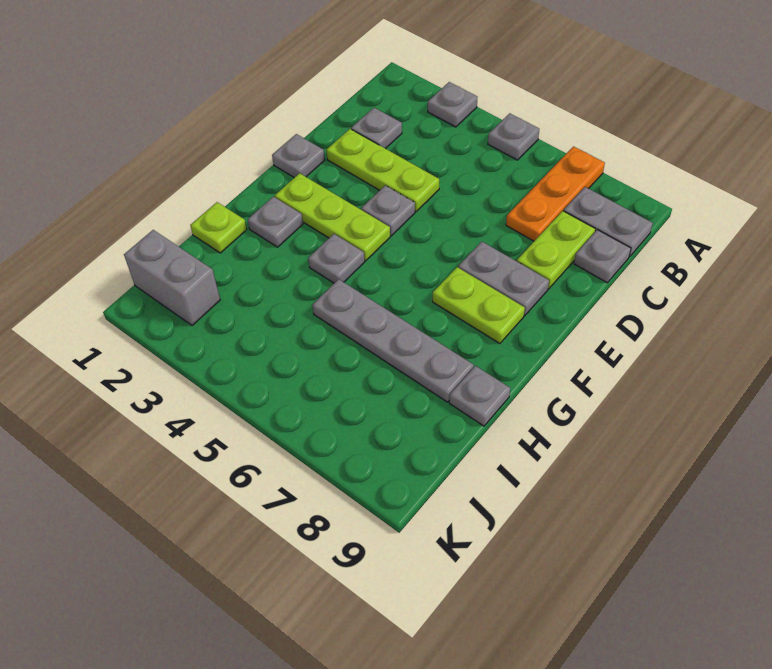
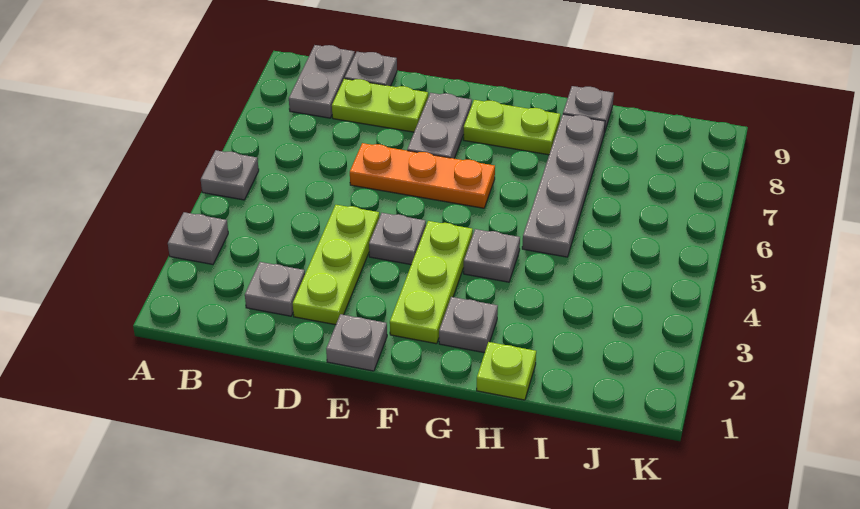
orange plate A7:C7 level 1 -> orange plate D6:F6 level 1
lime plate F7:F8 level 1 -> lime plate F8:G8 level 1
grey brick J1:J2 level 1 -> none

